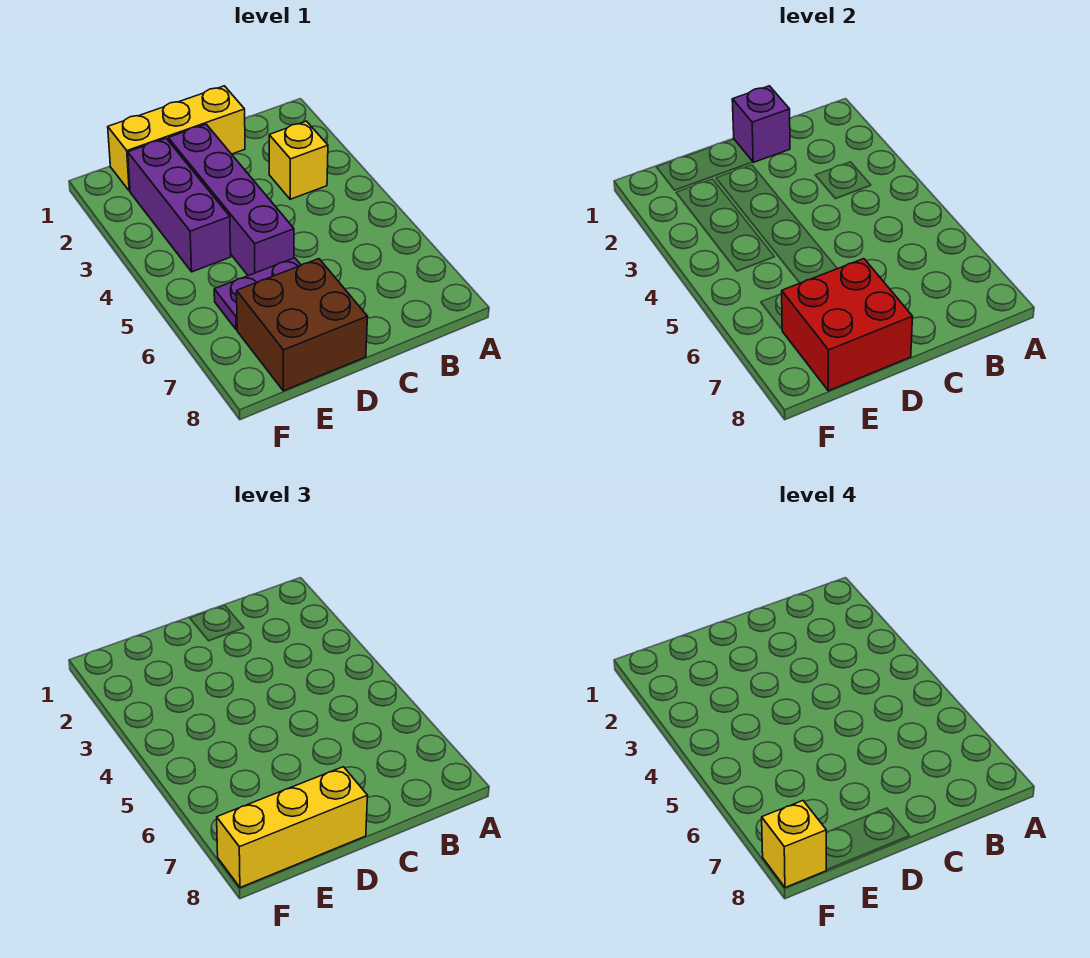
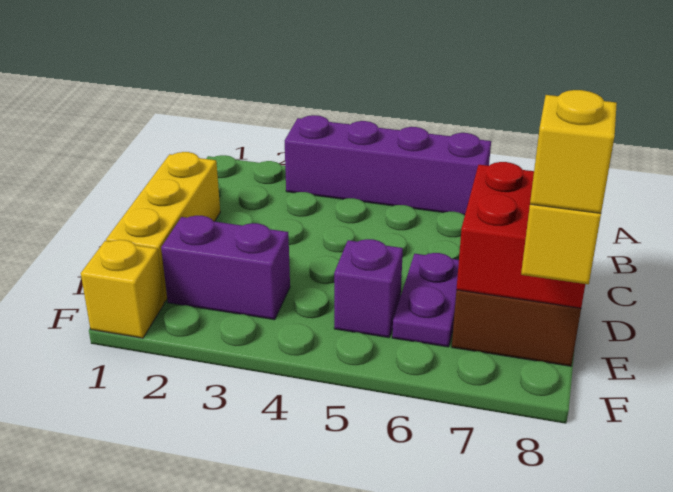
yellow brick B3 level 1 -> yellow brick F1 level 1
purple brick C1 level 2 -> purple brick E5 level 1
purple brick D2:D5 level 1 -> purple brick A3:A6 level 1
purple brick E2:E4 level 1 -> purple brick E2:E3 level 1

